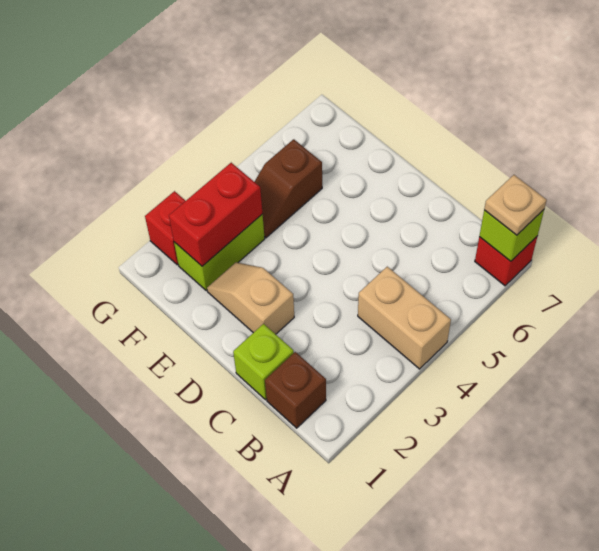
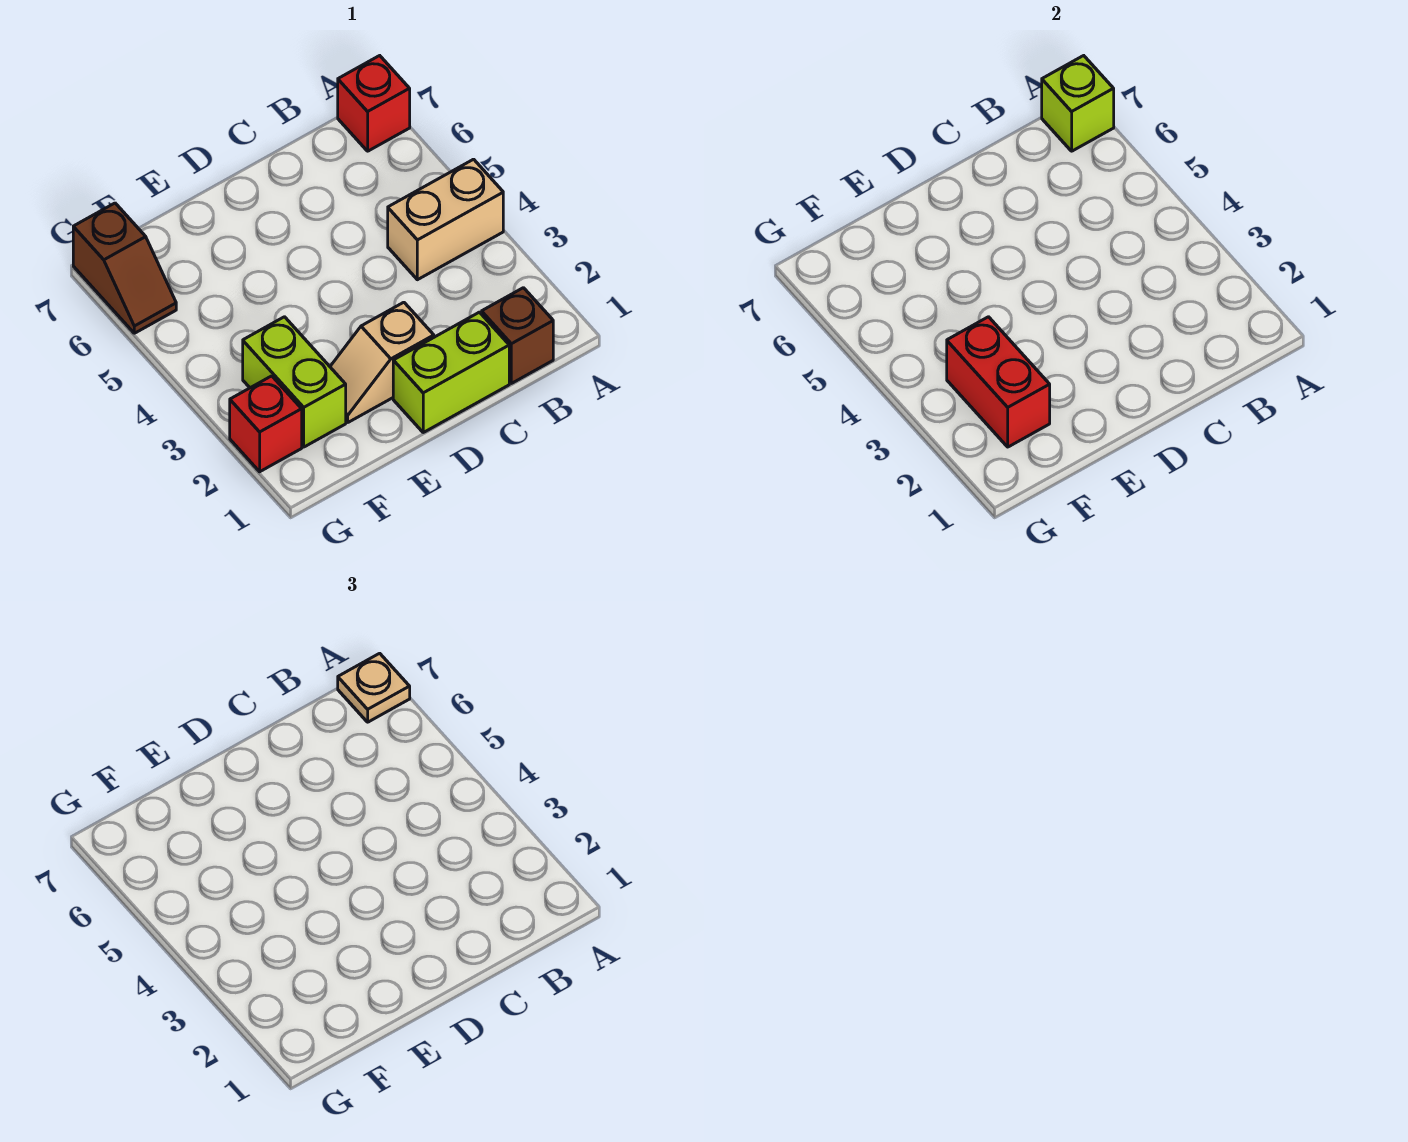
lime brick C1 level 1 -> lime brick C1:D1 level 1
brown slope F4:F5 level 1 top 5 -> brown slope G6:G7 level 1 top 7

